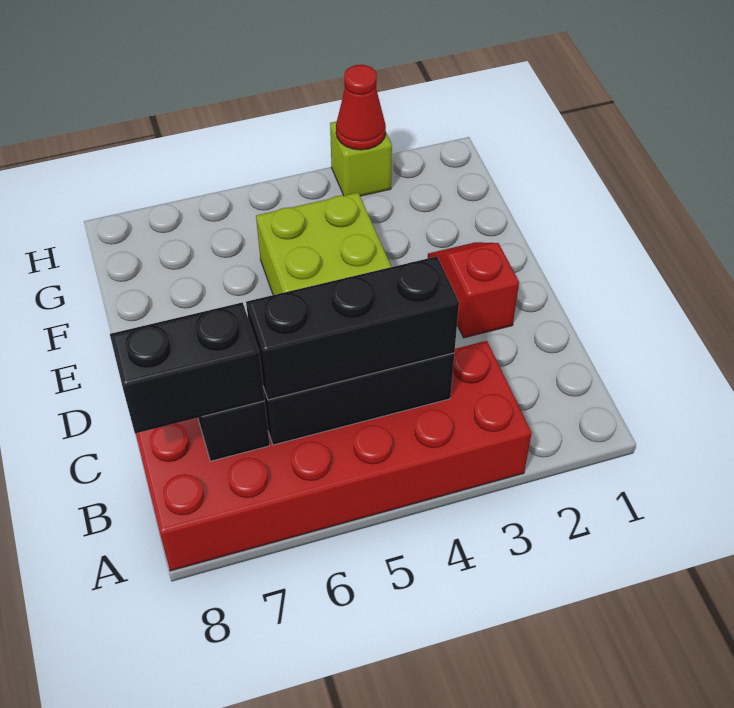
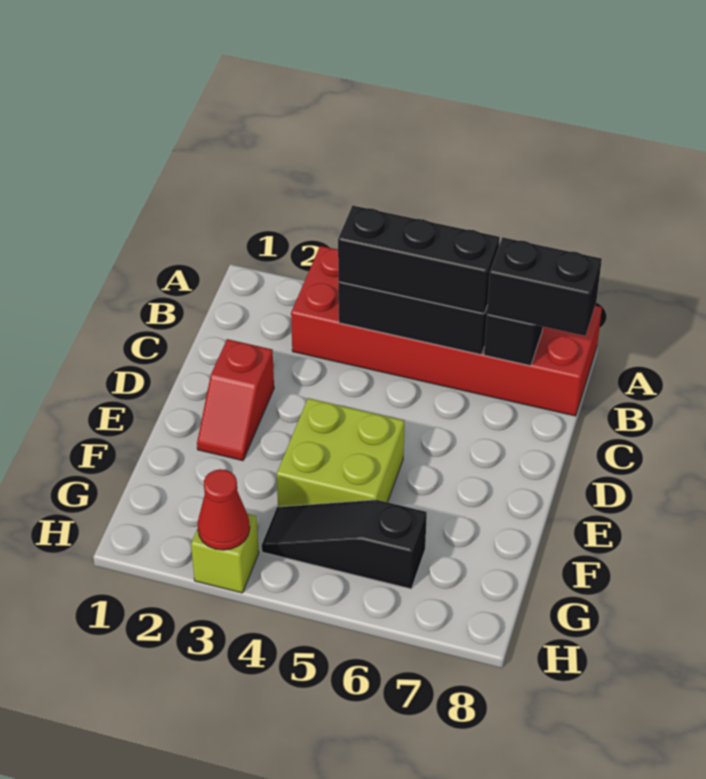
none -> black slope G4:G6 level 1 top 6

